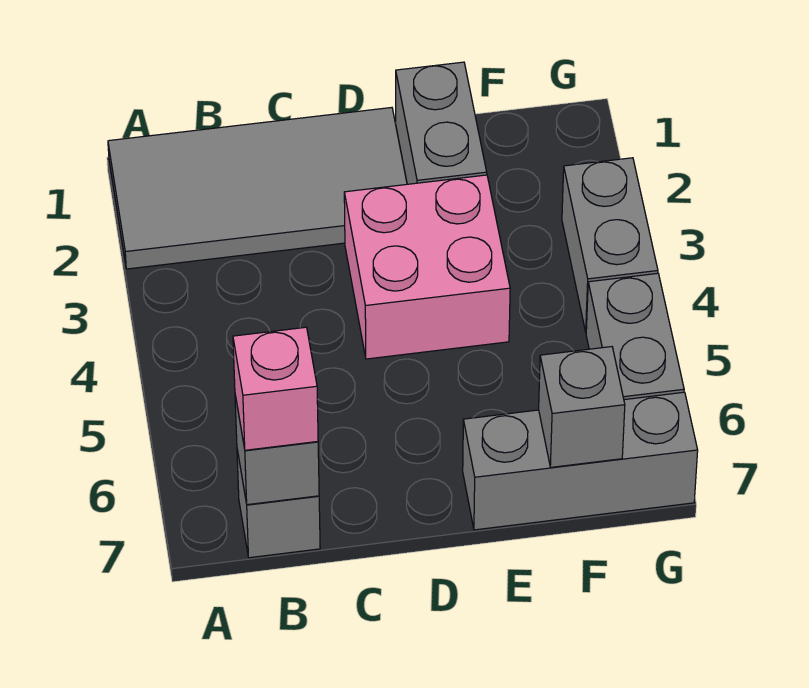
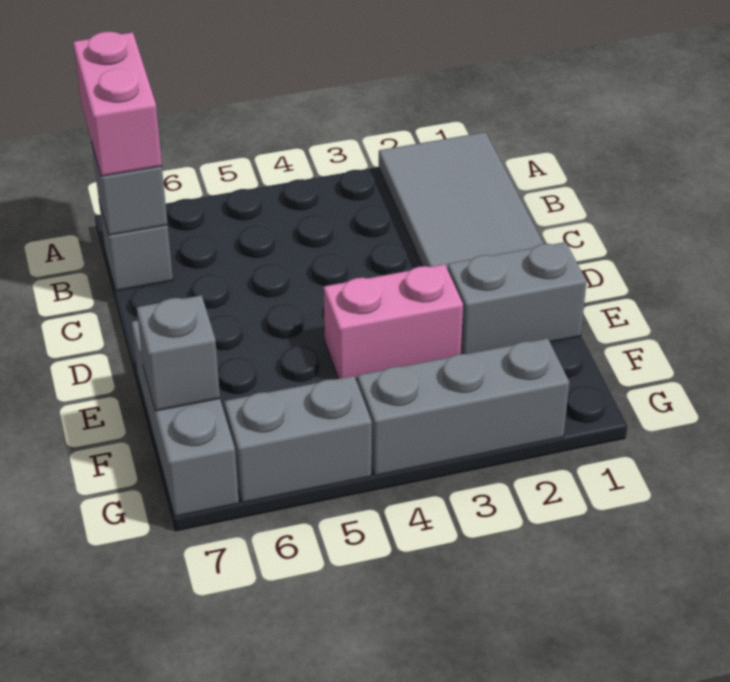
pink brick B7 level 3 -> pink brick A7:B7 level 3
pink brick D3:E4 level 1 -> pink brick E3:E4 level 1
grey brick G3:G4 level 1 -> grey brick G2:G4 level 1

